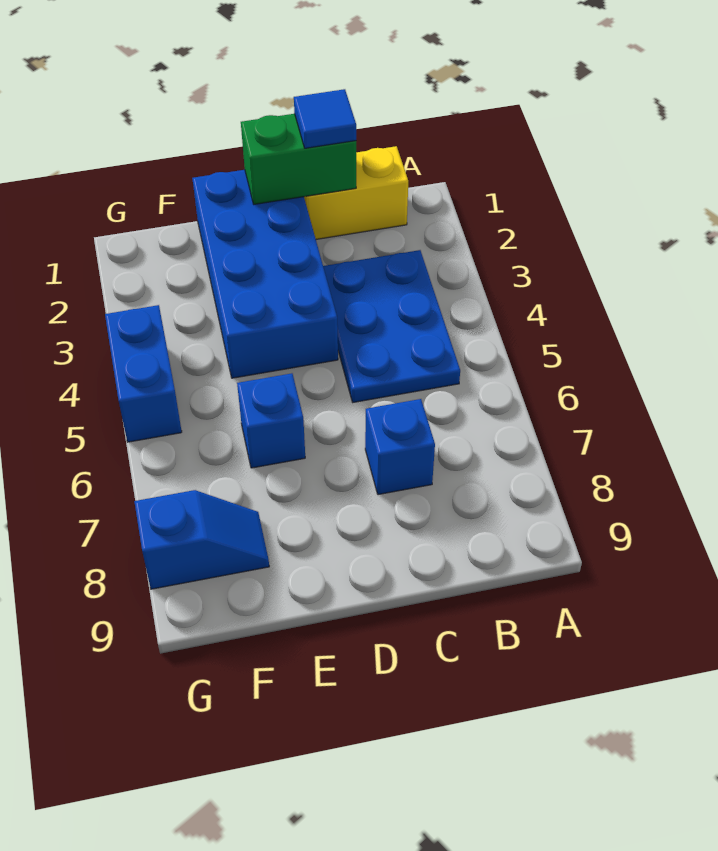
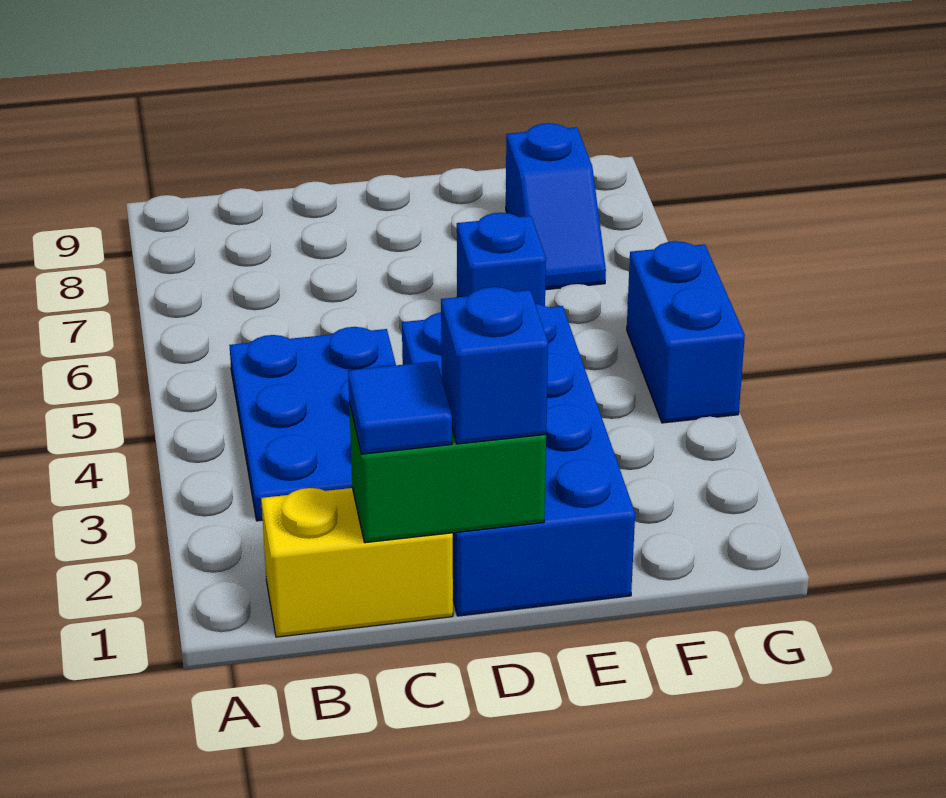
blue brick C7 level 1 -> blue brick D1 level 3
blue slope F8:G8 level 1 top G -> blue slope F7:F8 level 1 top 8

